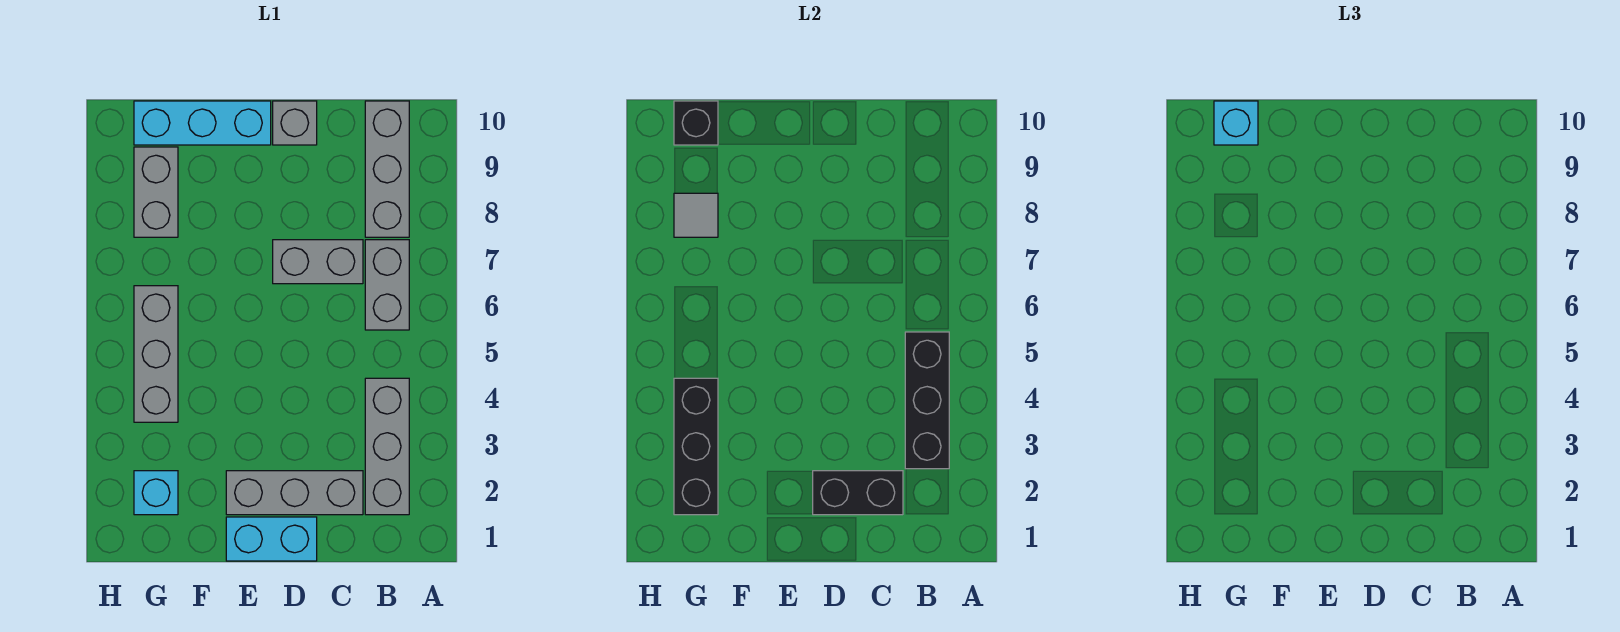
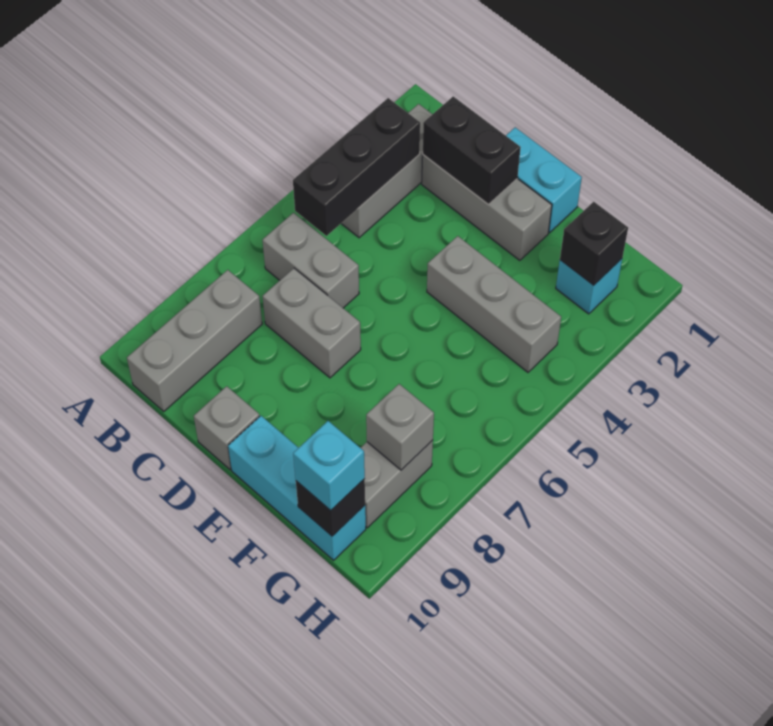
grey brick B6:B7 level 1 -> grey brick B6:C6 level 1
black brick G2:G4 level 2 -> black brick G2 level 2
grey brick G4:G6 level 1 -> grey brick E4:G4 level 1
grey tile G8 level 2 -> grey brick G8 level 2

